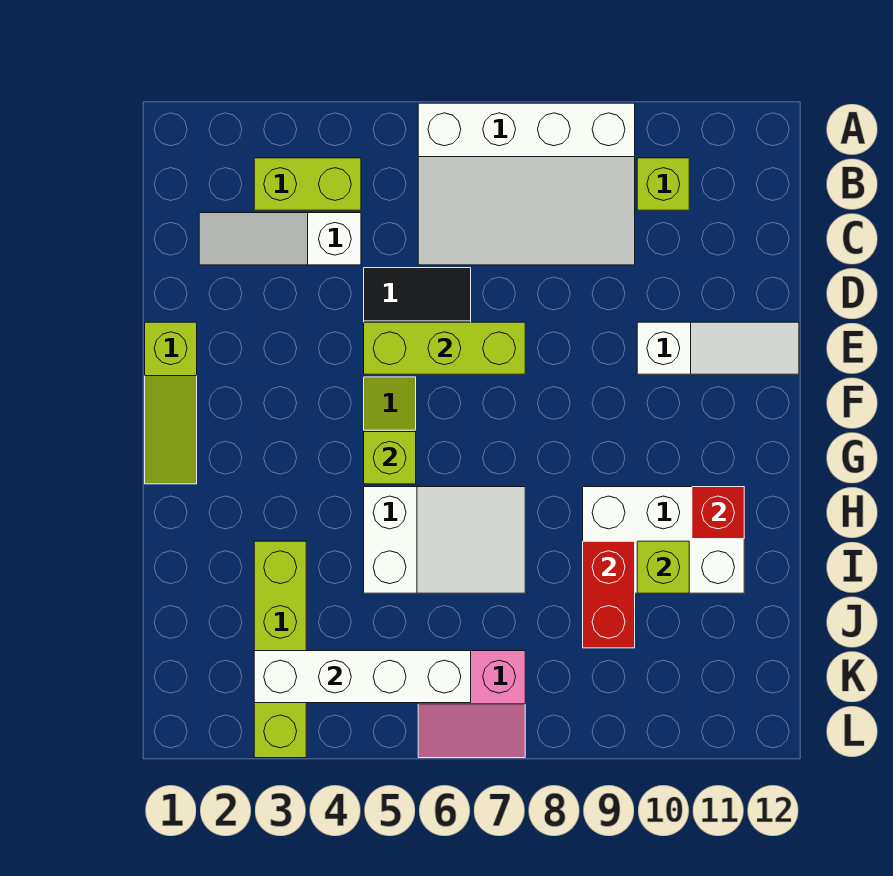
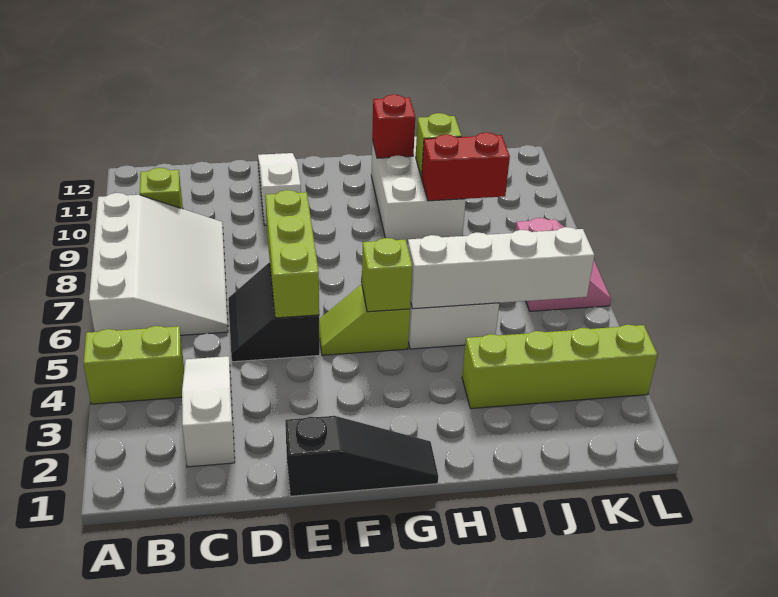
lime brick B3:B4 level 1 -> lime brick A4:B4 level 1
white slope C2:C4 level 1 top 4 -> white slope C2:C4 level 1 top 2
lime slope E1:G1 level 1 top E -> black slope E1:G1 level 1 top E
white brick K3:K6 level 2 -> white brick H5:K5 level 2

